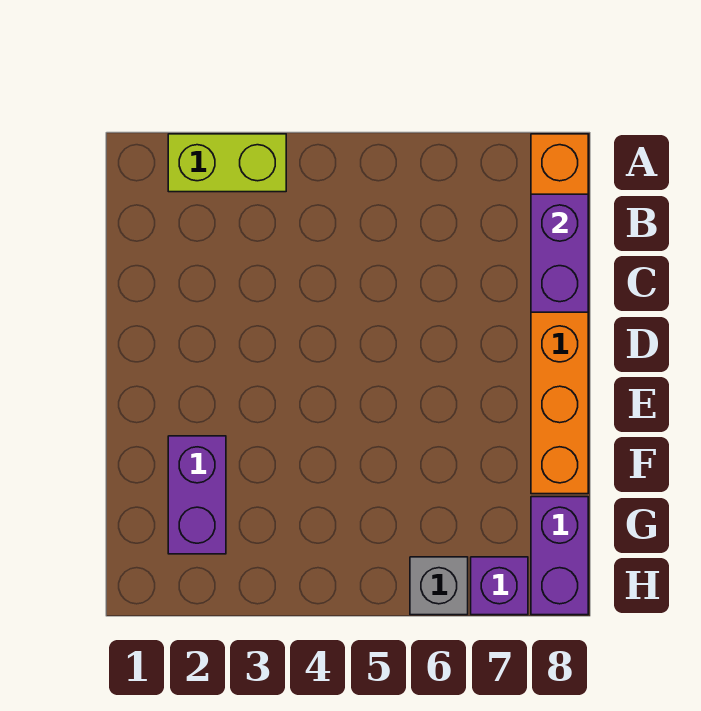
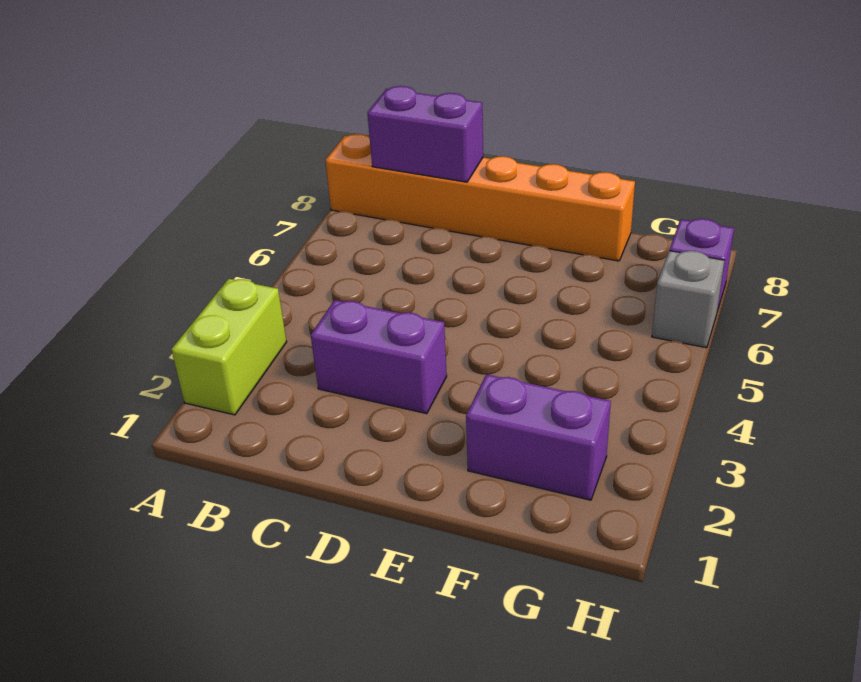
purple brick G8:H8 level 1 -> purple brick C3:D3 level 1

